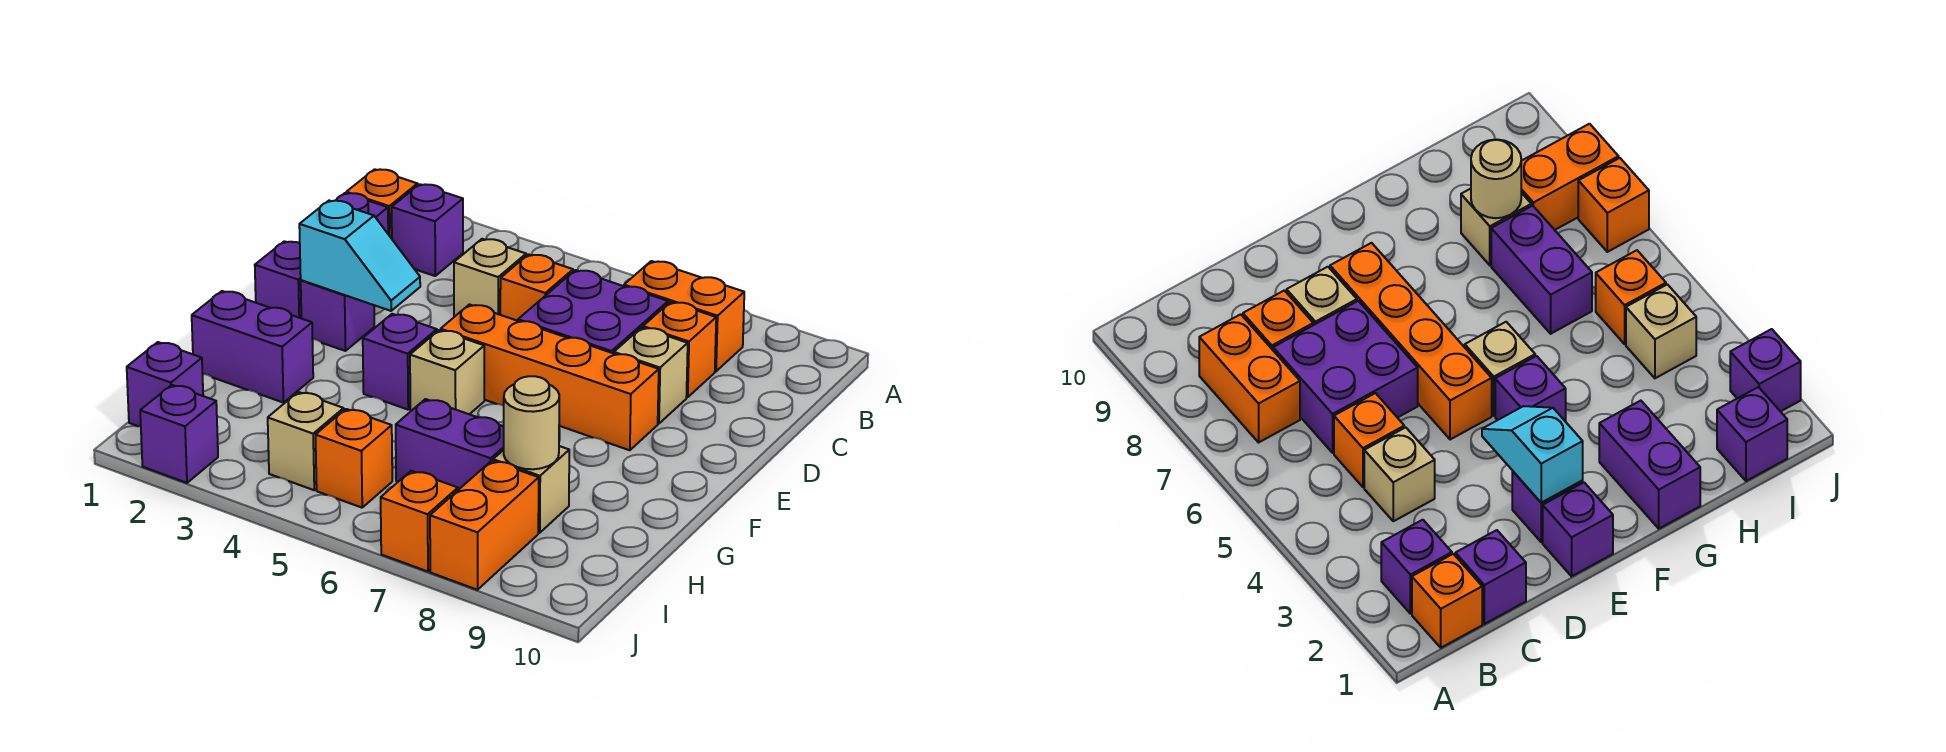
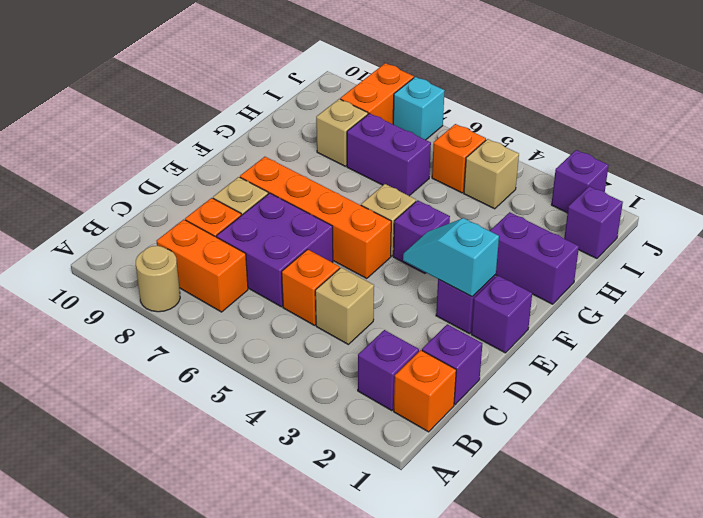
tan round brick H8 level 2 -> tan round brick A8 level 1
orange brick J7 level 1 -> cyan brick J7 level 1

